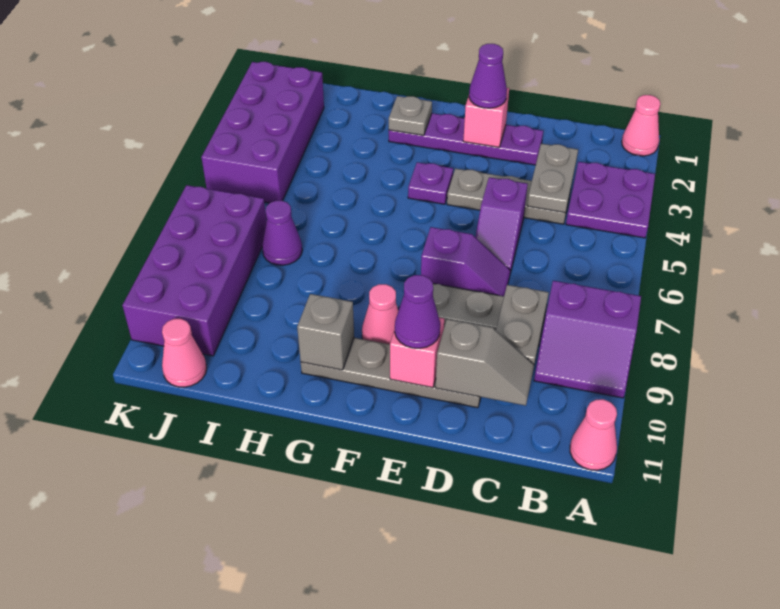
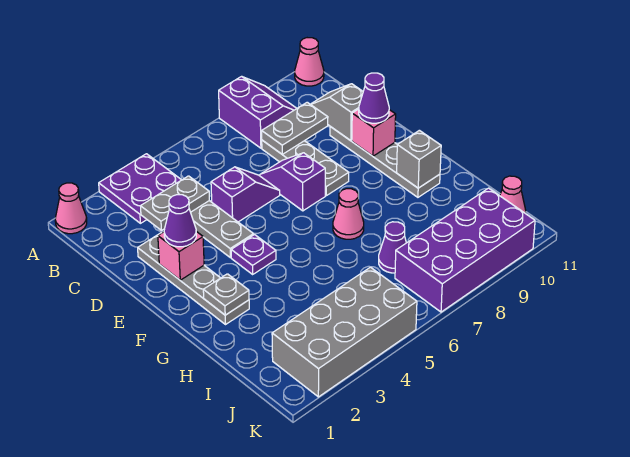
purple plate D2:G2 level 1 -> grey plate D2:G2 level 1
pink cone F9 level 1 -> pink cone G7 level 1
purple brick J2:K5 level 1 -> grey brick J2:K5 level 1

